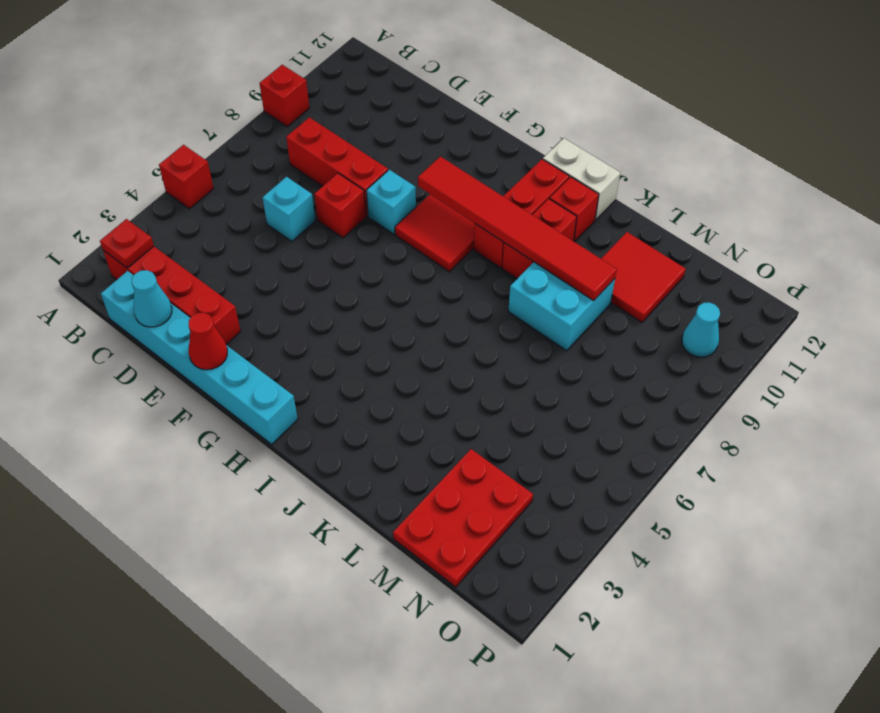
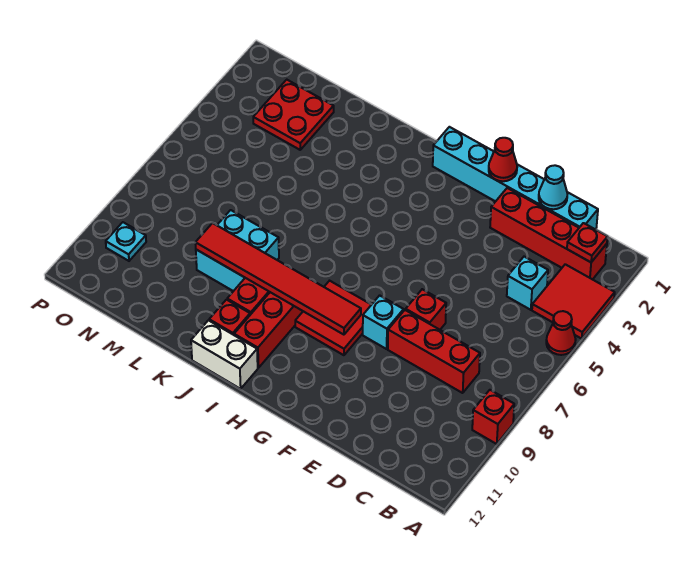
red brick A5 level 1 -> red cone A5 level 1
cyan brick D6 level 1 -> cyan brick C4 level 1
red tile L10:M11 level 1 -> red tile A3:B4 level 1
red plate M1:N3 level 1 -> red plate M2:N3 level 1
cyan cone O10 level 1 -> cyan plate O10 level 1

